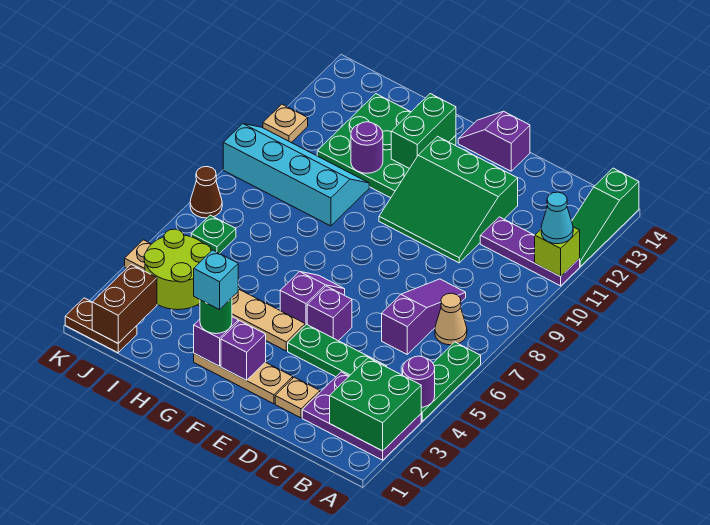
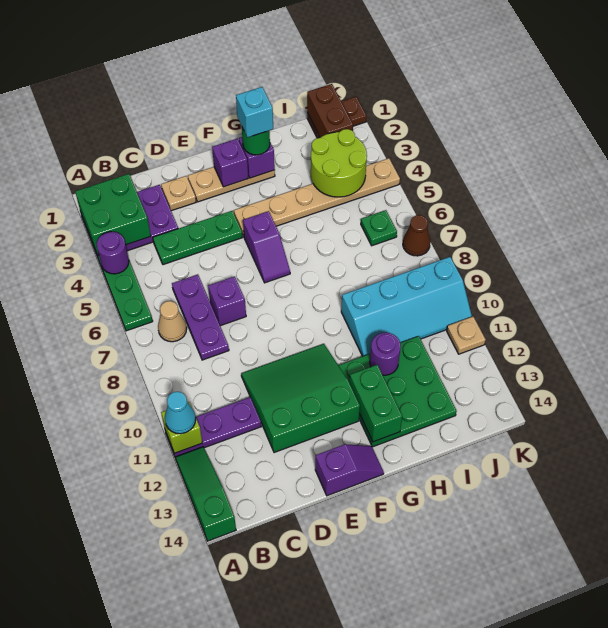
purple slope C6:C8 level 1 top 6 -> purple plate C6:C8 level 1
purple brick E5 level 1 -> purple brick D7 level 1

